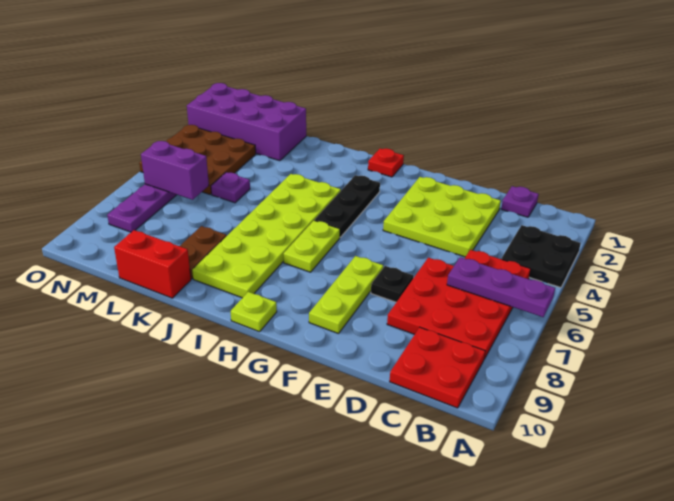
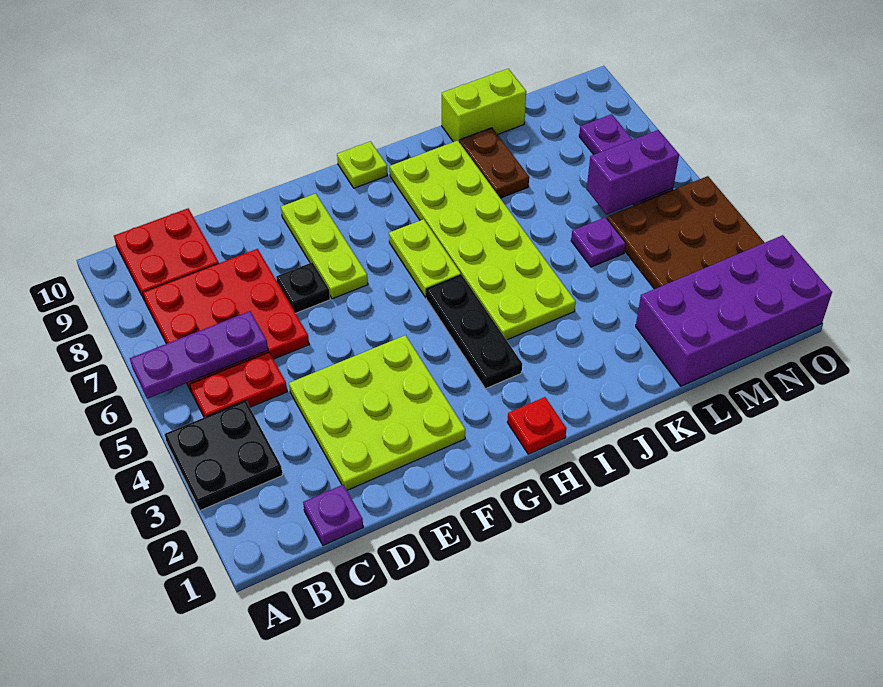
red brick K10:L10 level 1 -> lime brick K10:L10 level 1

